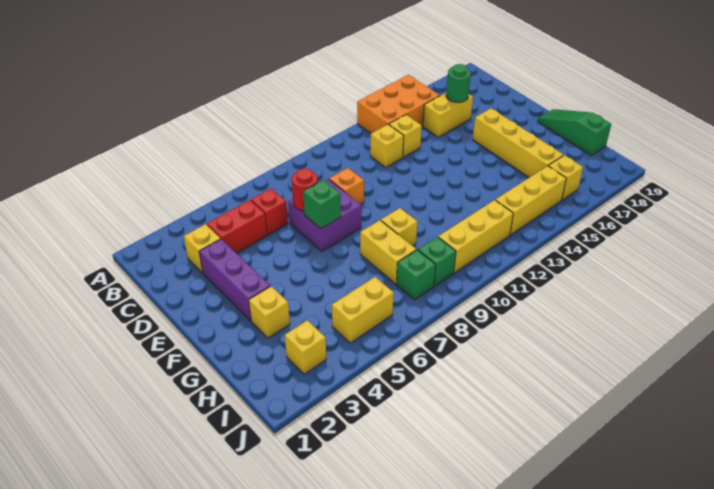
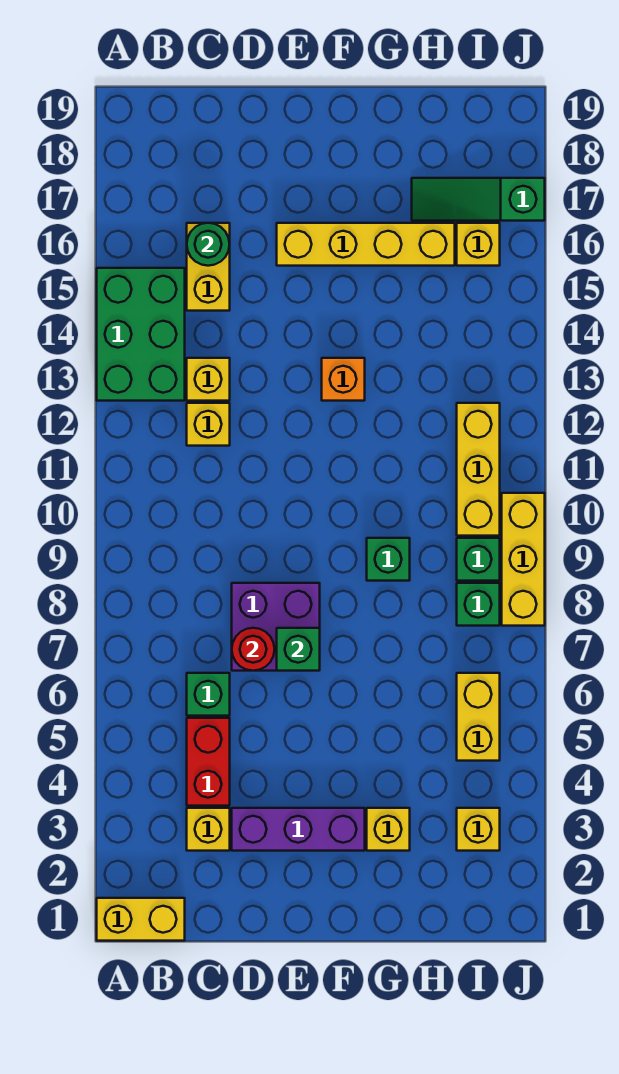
orange brick A13:B15 level 1 -> green brick A13:B15 level 1
red brick C6 level 1 -> green brick C6 level 1
orange brick D9 level 1 -> orange brick F13 level 1
green slope F19:H19 level 1 top H -> green slope H17:J17 level 1 top J
yellow brick G8:H8 level 1 -> yellow brick A1:B1 level 1
yellow brick G9 level 1 -> green brick G9 level 1
yellow brick I13:I15 level 1 -> yellow brick J8:J10 level 1

